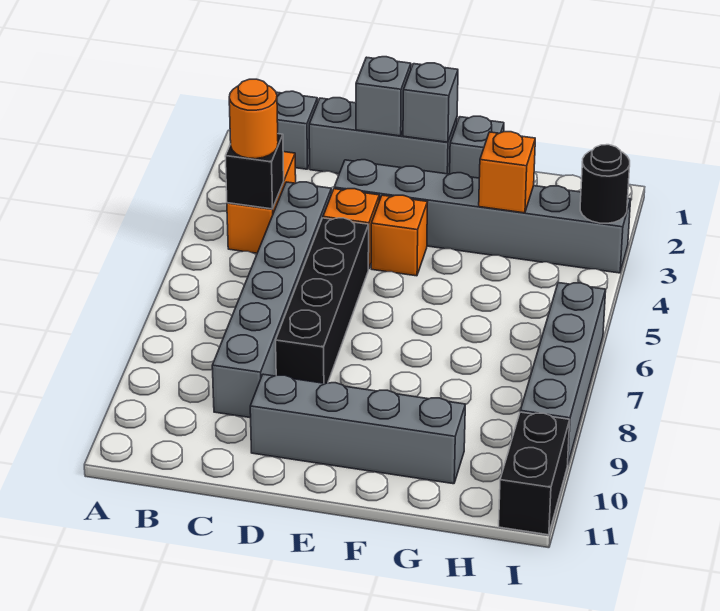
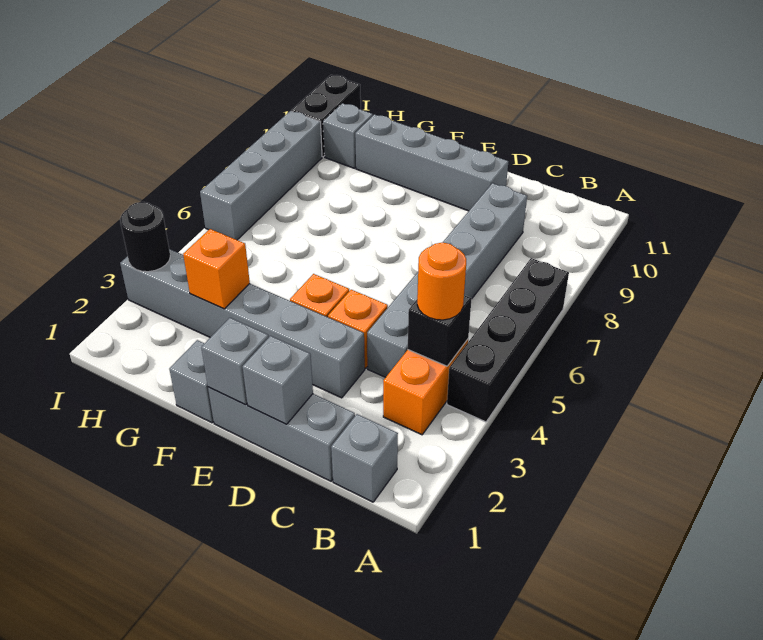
black brick D5:D8 level 1 -> black brick A4:A7 level 1
none -> grey brick H10 level 1

